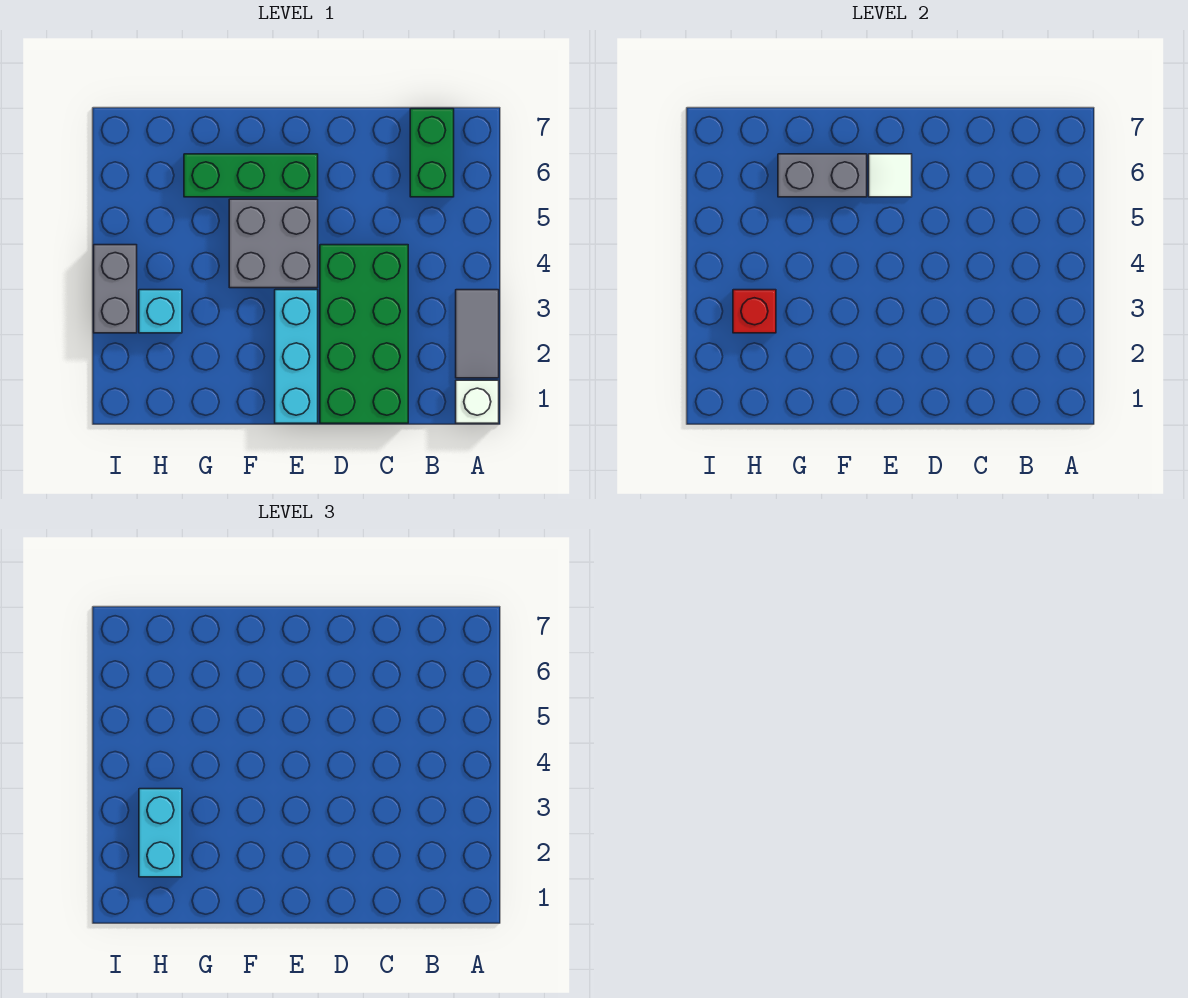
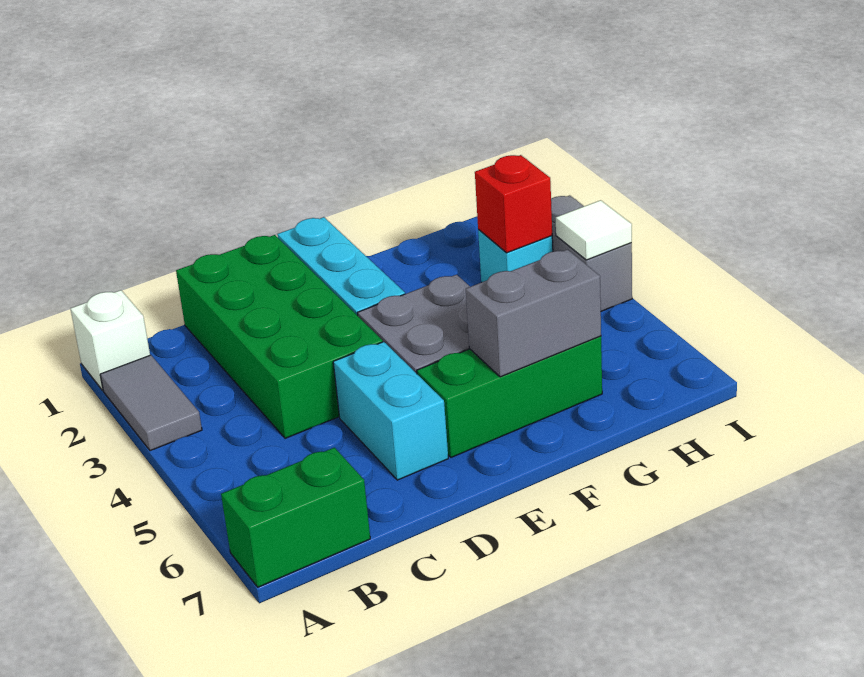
green brick B6:B7 level 1 -> green brick A7:B7 level 1
white tile E6 level 2 -> white tile I4 level 2
cyan brick H2:H3 level 3 -> cyan brick D5:D6 level 1

